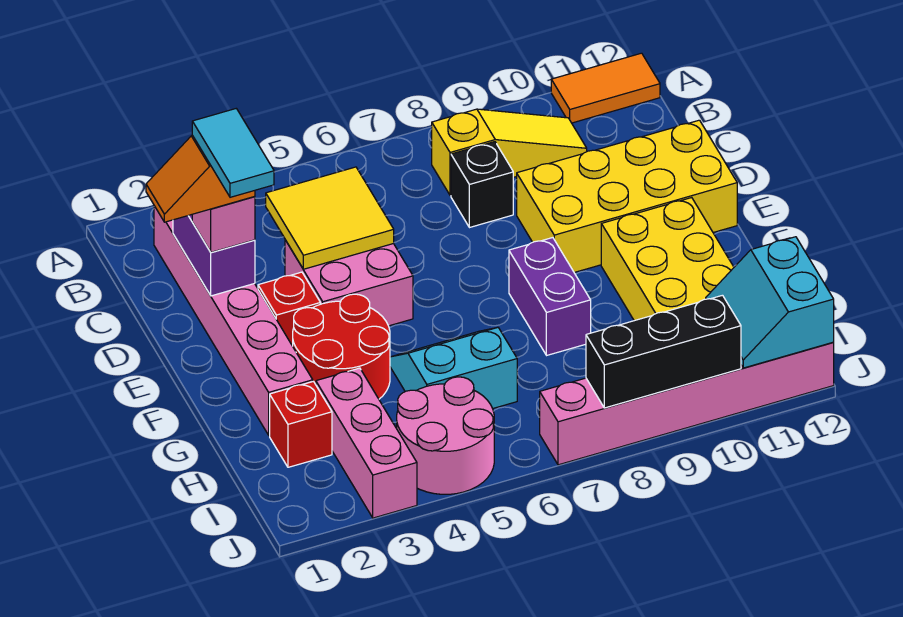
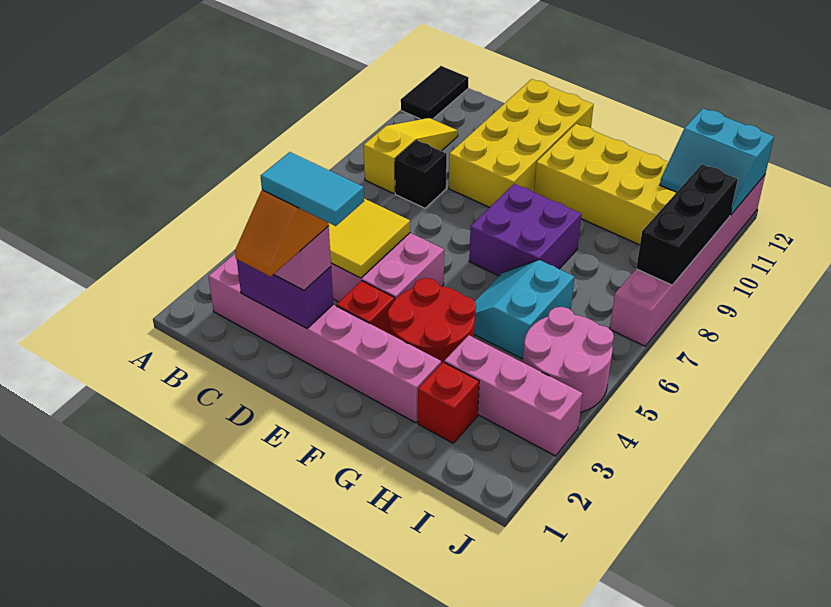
orange tile A11:A12 level 1 -> black tile A11:A12 level 1
purple brick F8:G8 level 1 -> purple brick F7:G8 level 1

